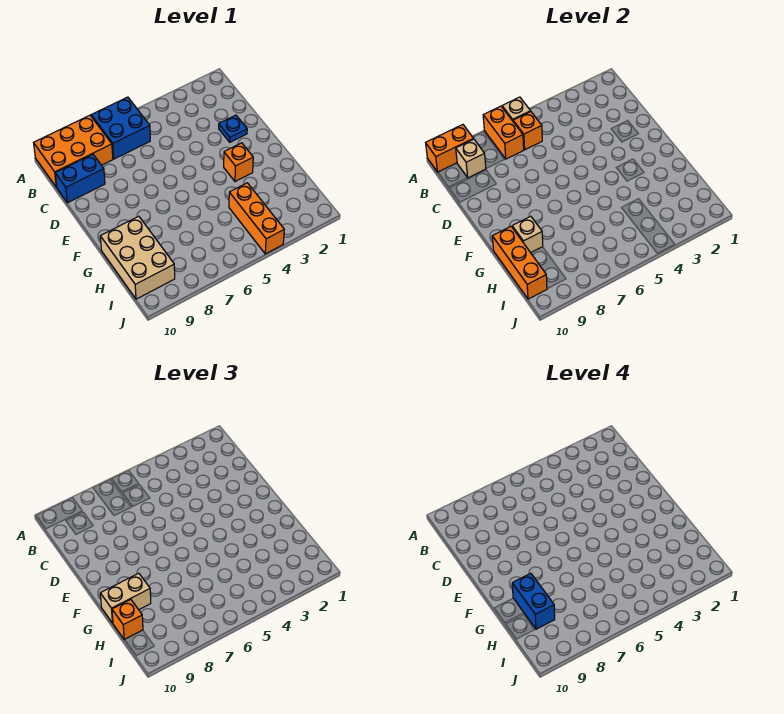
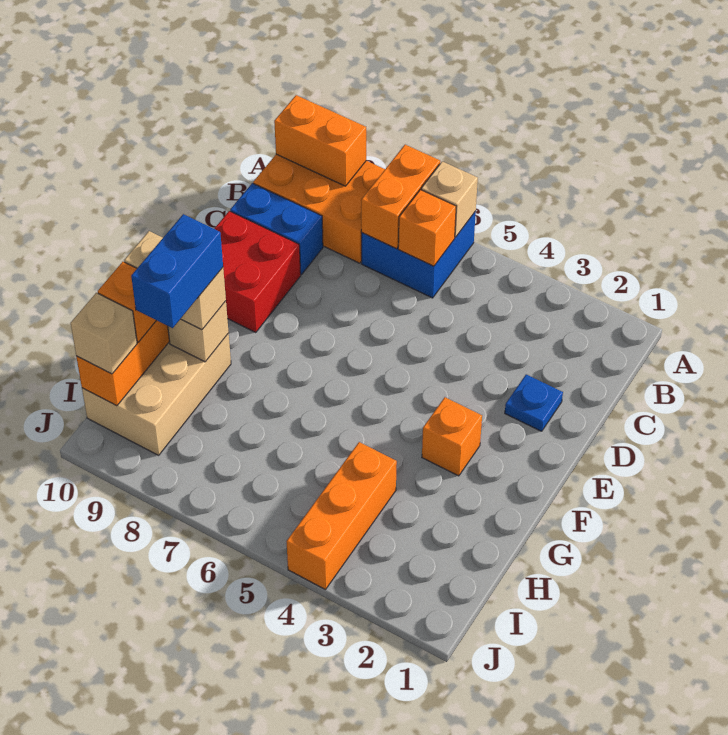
tan brick B9 level 2 -> tan brick I10 level 3
none -> red brick D9:E10 level 1

